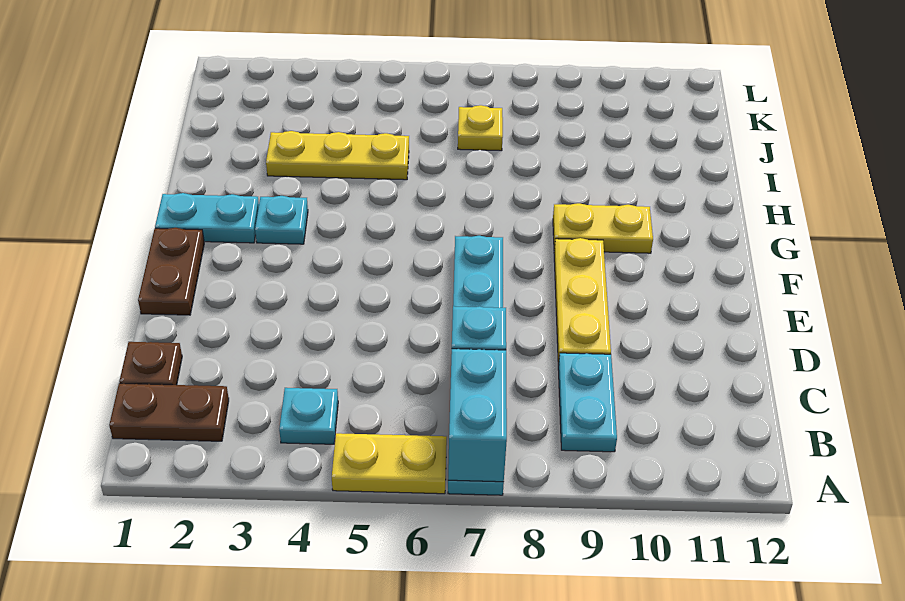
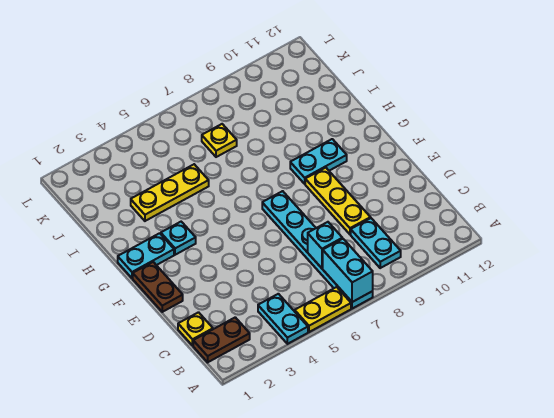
cyan plate B4 level 1 -> cyan plate A4:B4 level 1
brown plate C1 level 1 -> yellow plate C1 level 1
yellow plate G9:G10 level 1 -> cyan plate G9:G10 level 1

